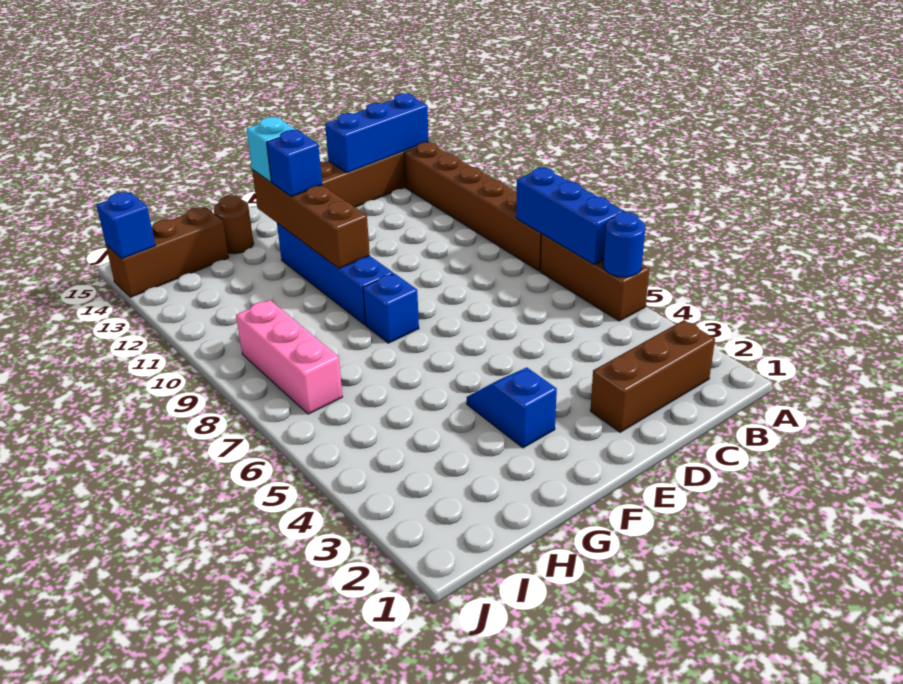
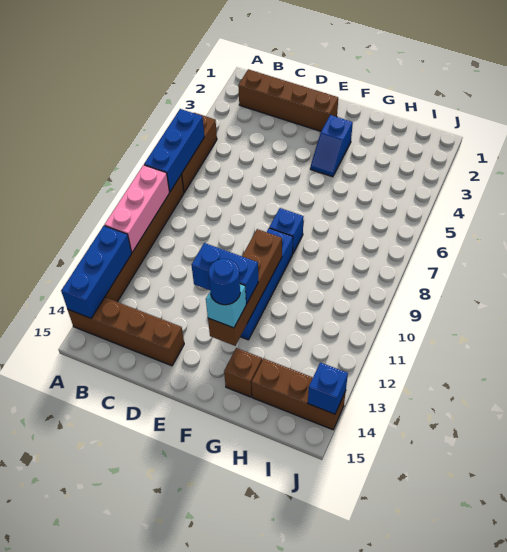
blue round brick A5 level 2 -> blue round brick F13 level 4
blue brick A14:C14 level 2 -> blue brick A12:A14 level 2
brown brick B2:D2 level 1 -> brown brick B2:E2 level 1
blue brick F12 level 3 -> blue brick E12:F12 level 3
brown round brick G14 level 1 -> brown brick G14 level 1
pink brick I7:I9 level 1 -> pink brick A9:A11 level 2

